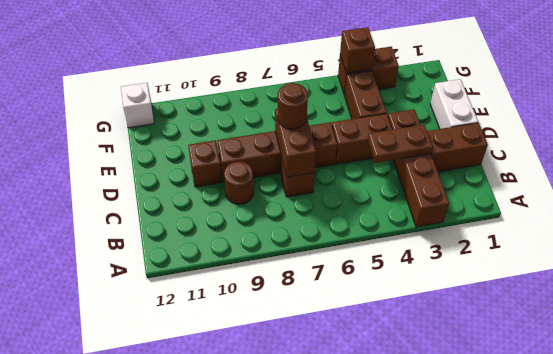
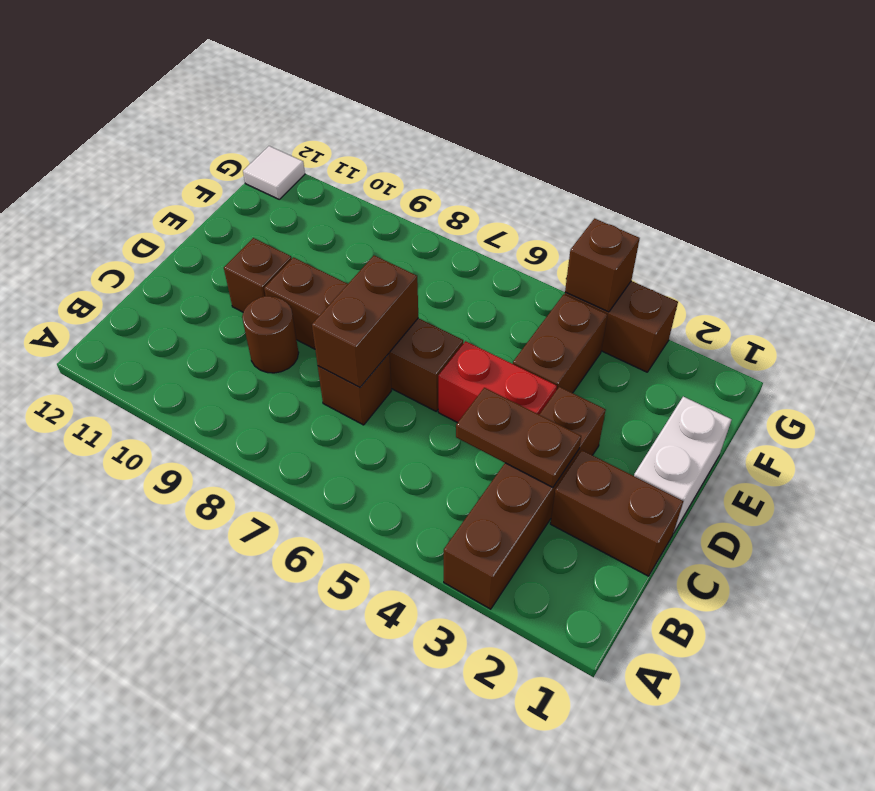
brown brick D4:D5 level 1 -> red brick D4:D5 level 1
brown round brick D7 level 3 -> none
white brick G12 level 1 -> white tile G12 level 1

